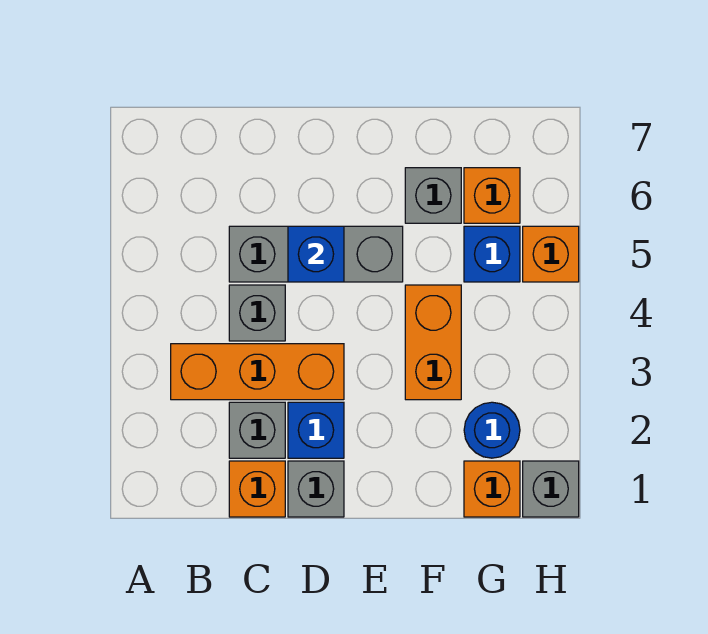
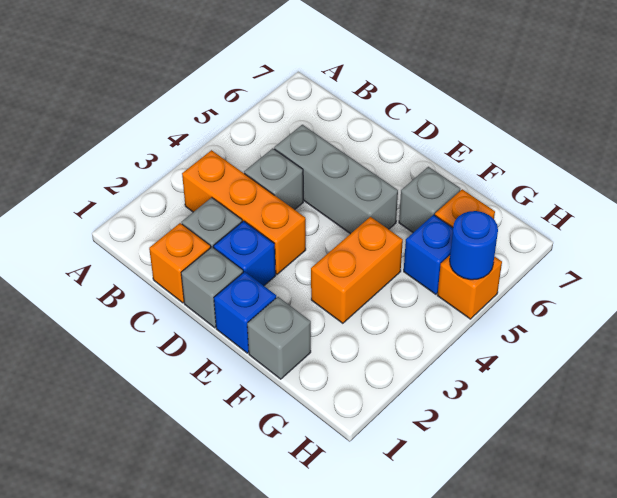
blue brick D5 level 2 -> blue brick E1 level 1
orange brick G1 level 1 -> none
blue round brick G2 level 1 -> blue round brick H5 level 2
grey brick H1 level 1 -> grey brick F1 level 1

